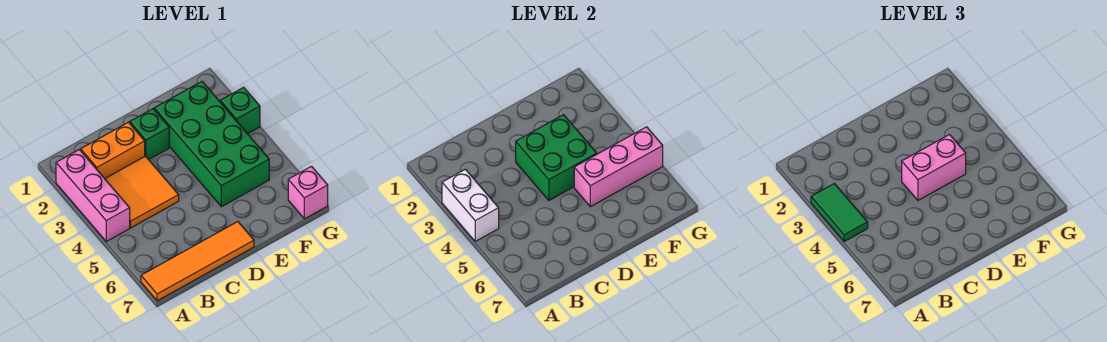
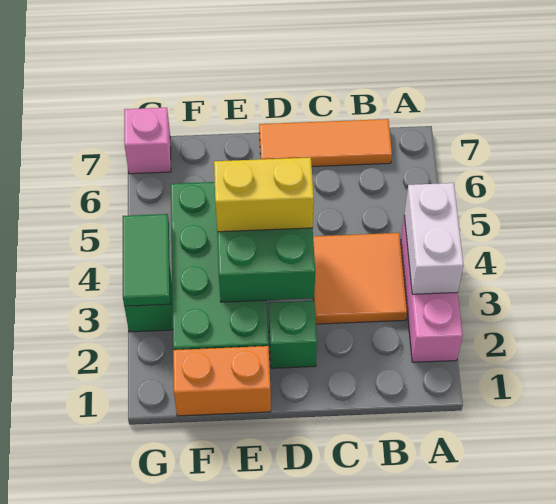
green tile A3:A4 level 3 -> green tile G3:G4 level 2
orange tile A7:D7 level 1 -> orange tile B7:D7 level 1
orange brick B2:C2 level 1 -> orange brick E1:F1 level 1
pink brick D4:E4 level 3 -> yellow brick D4:E4 level 3
pink brick E5:G5 level 2 -> none

